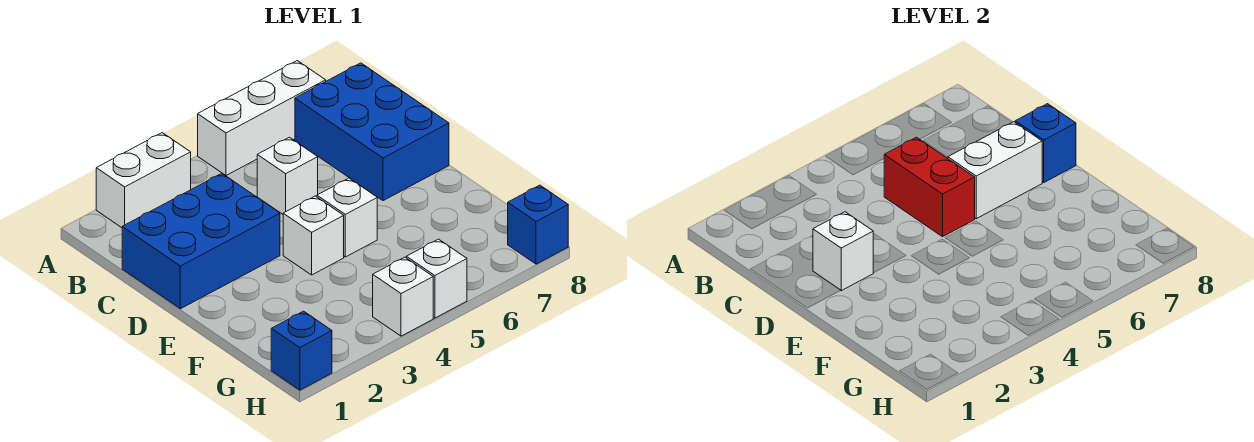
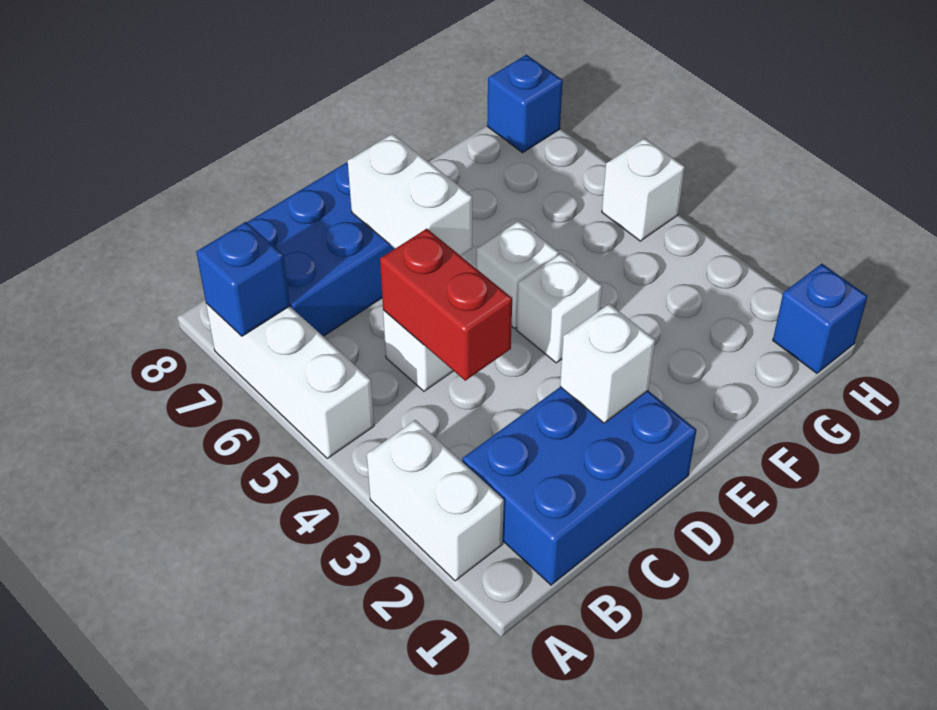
blue brick C1:D3 level 1 -> blue brick B1:D2 level 1
red brick C5:D5 level 2 -> red brick C4:C5 level 2
blue brick D8 level 2 -> blue brick A7 level 2
white brick H4 level 1 -> none

